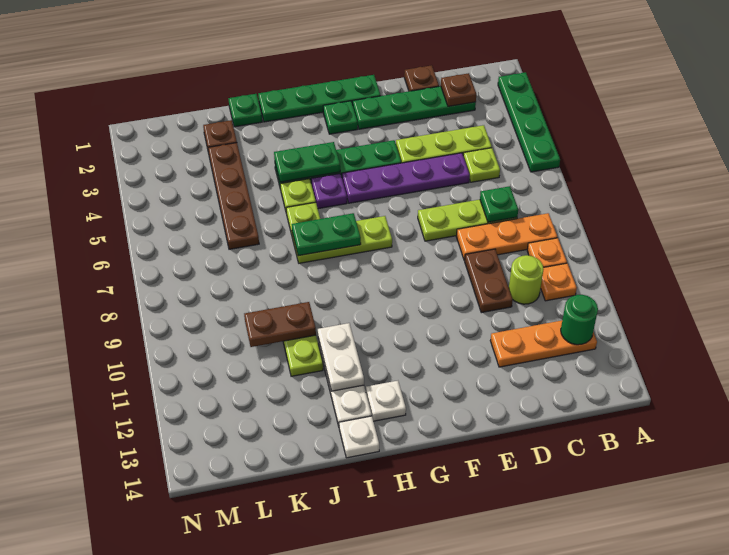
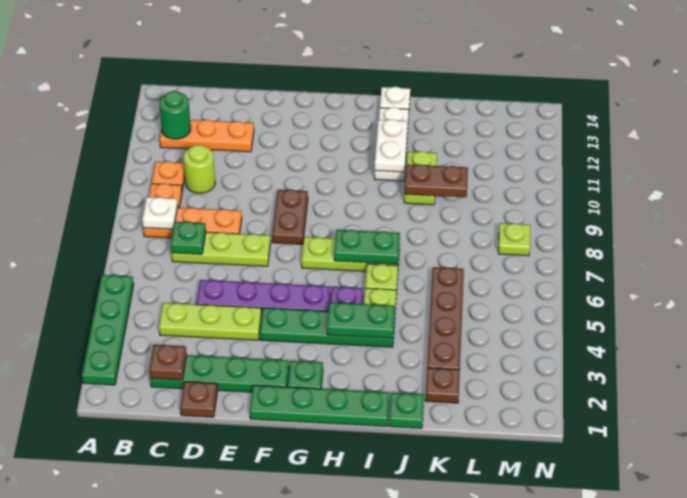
lime plate C5 level 1 -> lime plate M8 level 1
brown plate D9:D10 level 1 -> brown plate F8:F9 level 1
white plate H13 level 1 -> white plate B8 level 2

